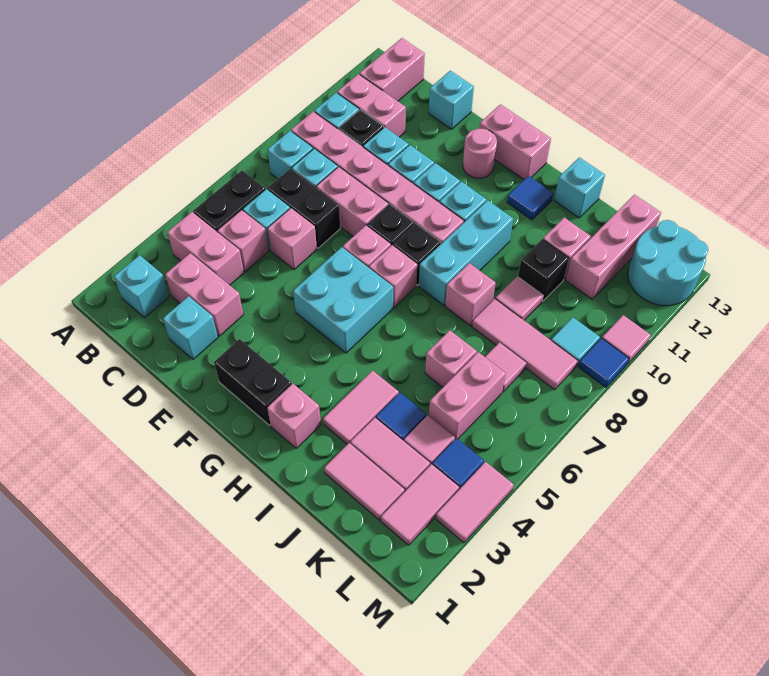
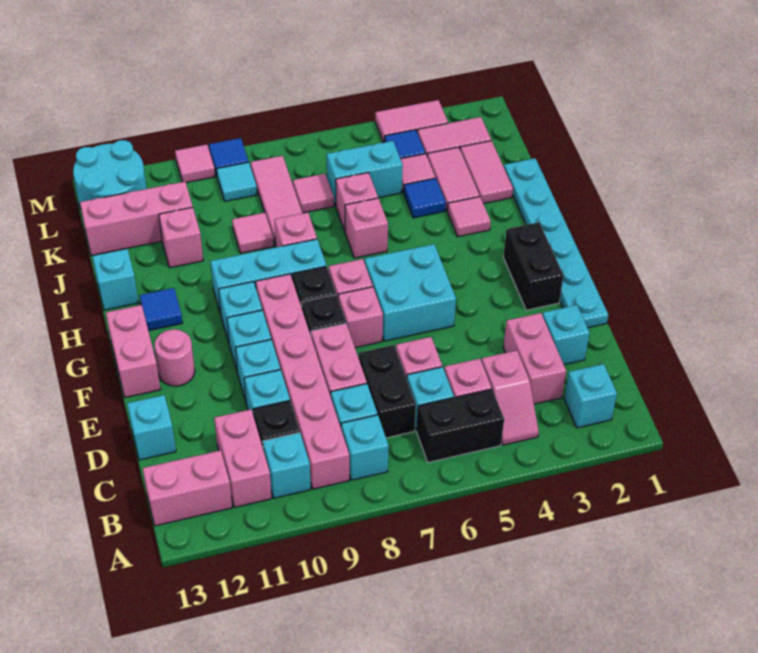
pink brick B4:C4 level 1 -> pink slope B4:C4 level 1 top C
none -> cyan plate E1:J1 level 1
pink brick H2 level 1 -> pink brick I6 level 1
pink tile I3:I4 level 1 -> pink tile I3 level 1
black brick J10 level 1 -> none
pink brick K5:K6 level 1 -> cyan brick K5:K6 level 1

